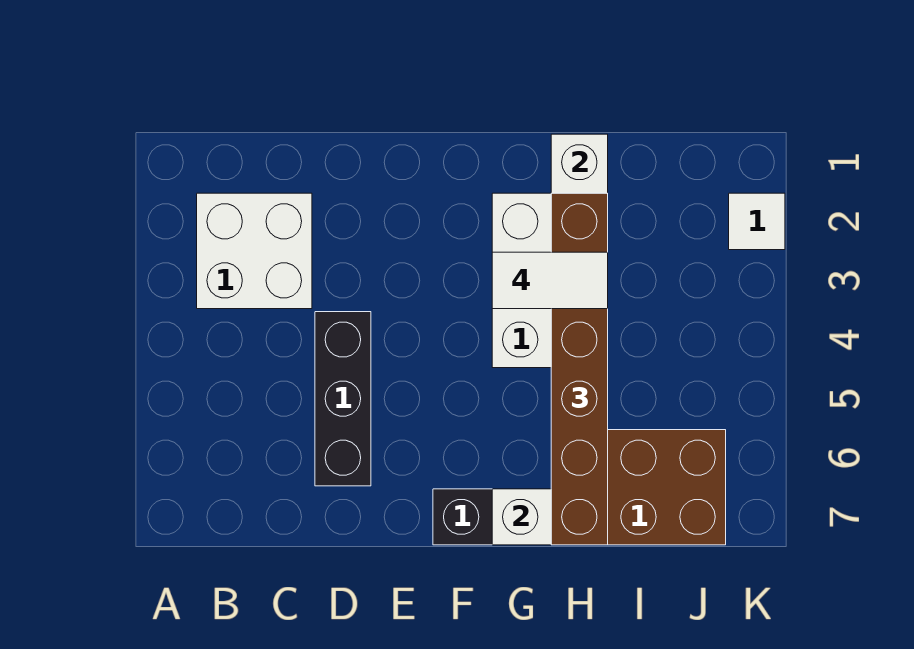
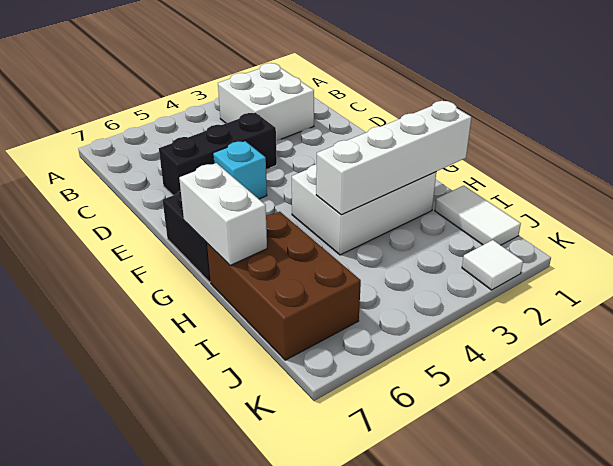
none -> cyan brick E5 level 1
white tile G3:H3 level 4 -> white tile I1:J1 level 1
brown brick H2:H7 level 3 -> none

